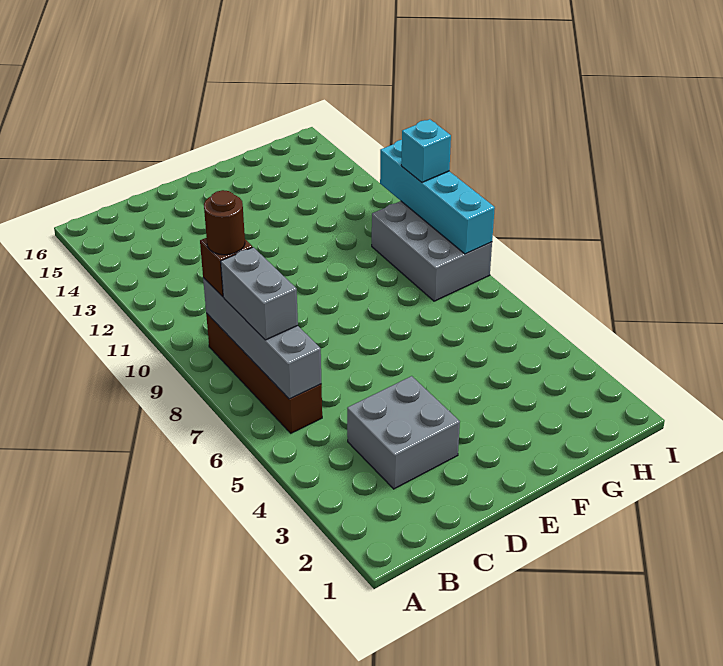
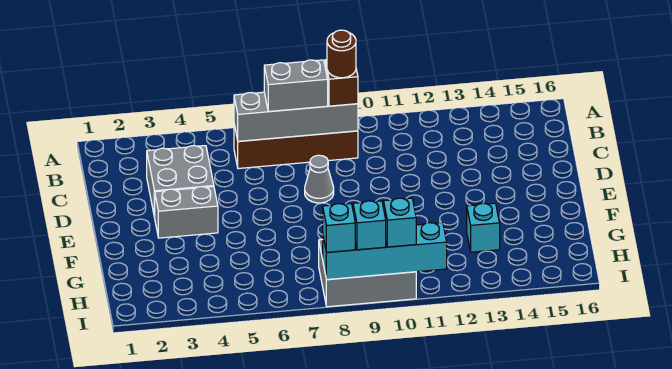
none -> grey cone D8 level 1
none -> grey brick E3:E4 level 1
none -> cyan brick G13 level 1
none -> cyan brick I8 level 3
none -> cyan brick I9 level 3

